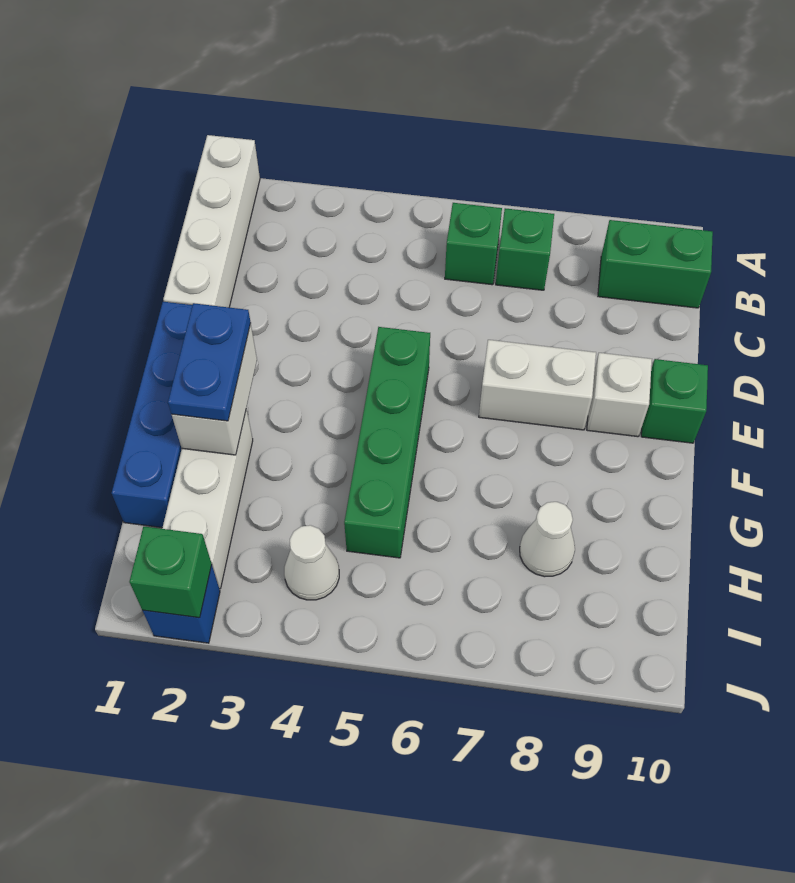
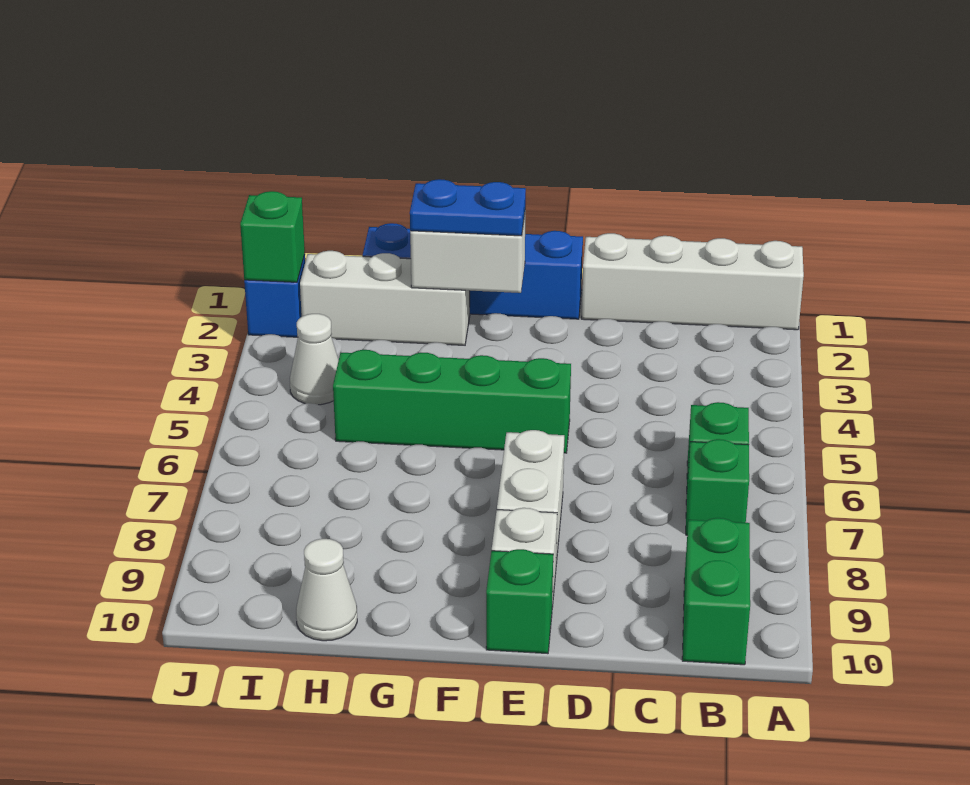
white cone H8 level 1 -> white cone H10 level 1

